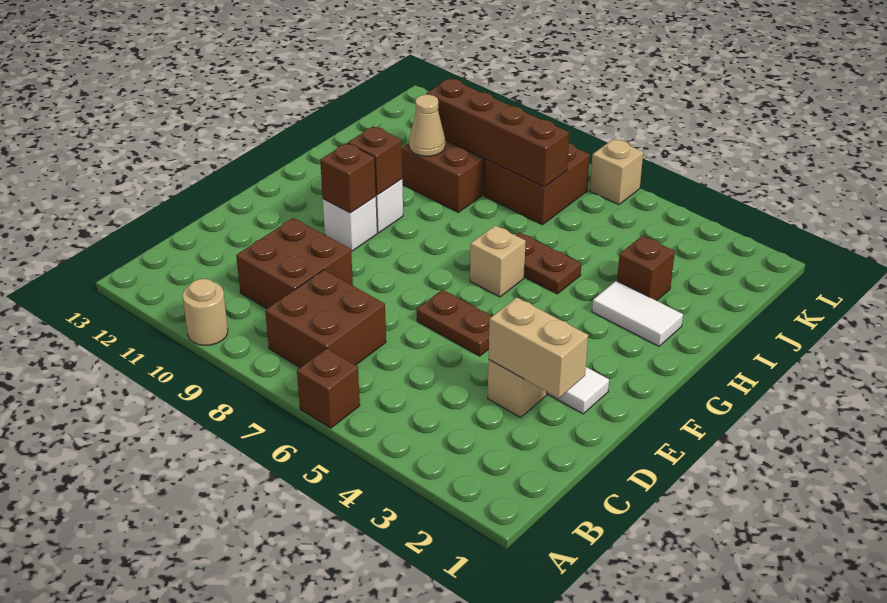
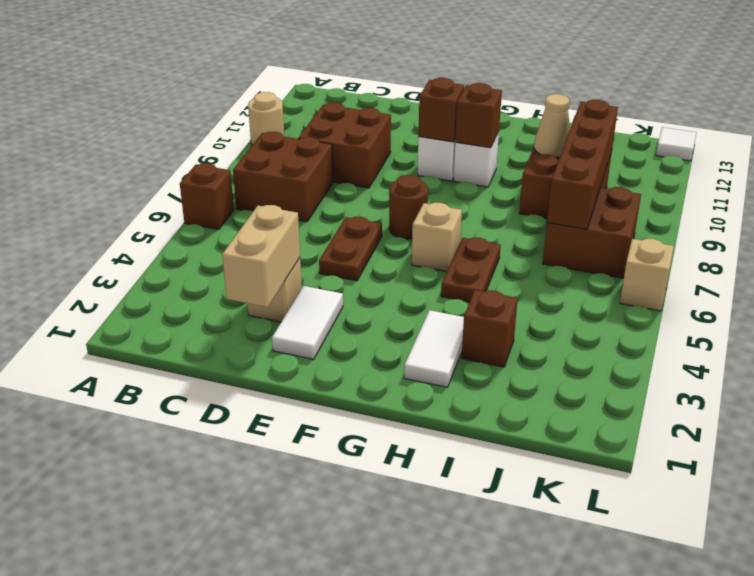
none -> brown round brick F7 level 1
none -> white tile L13 level 1

